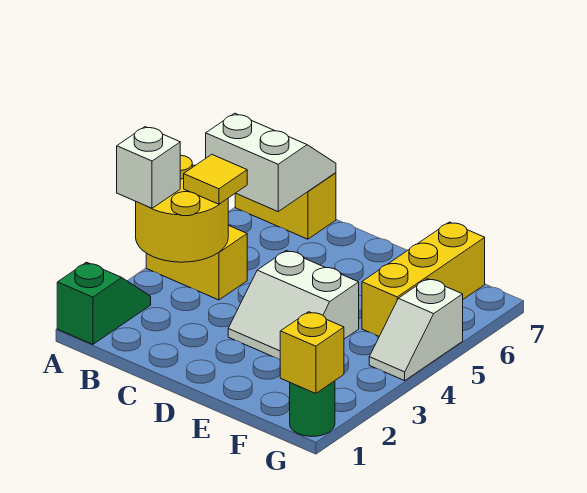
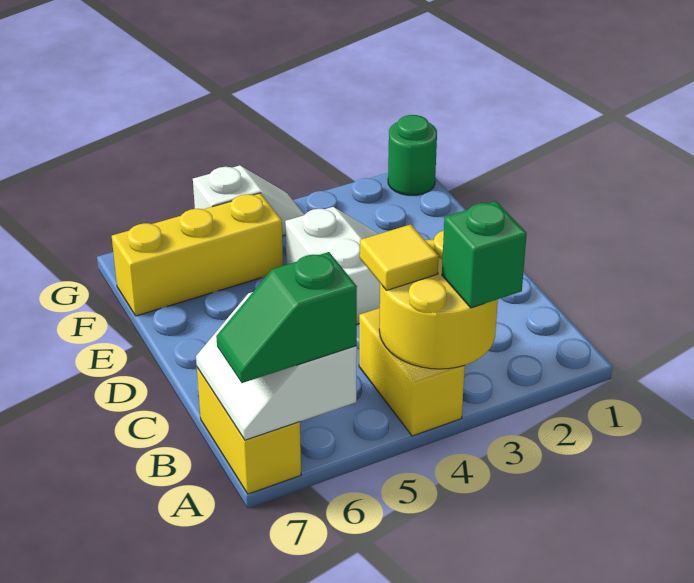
green slope A1:A2 level 1 top 1 -> green slope A6:A7 level 3 top 6
white brick A3 level 3 -> green brick A3 level 3
yellow brick G1 level 2 -> none

